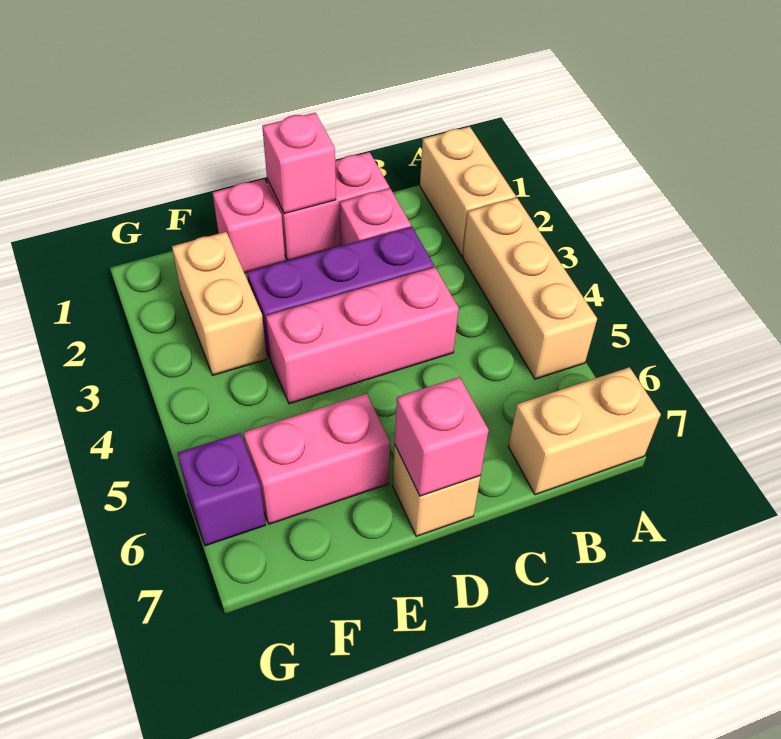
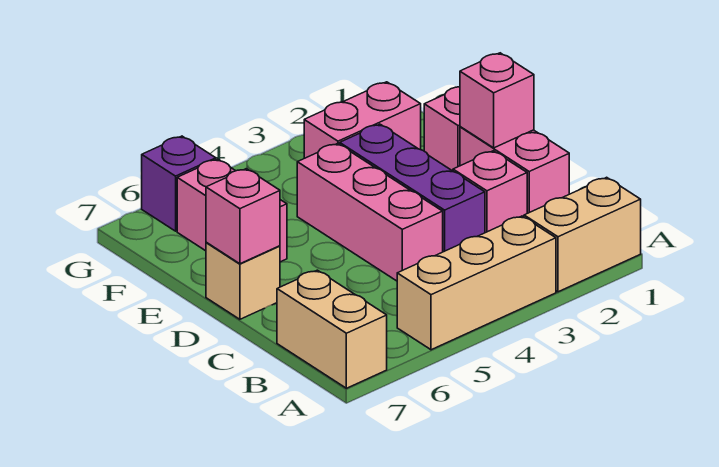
tan brick F2:F3 level 1 -> pink brick F2:F3 level 1

